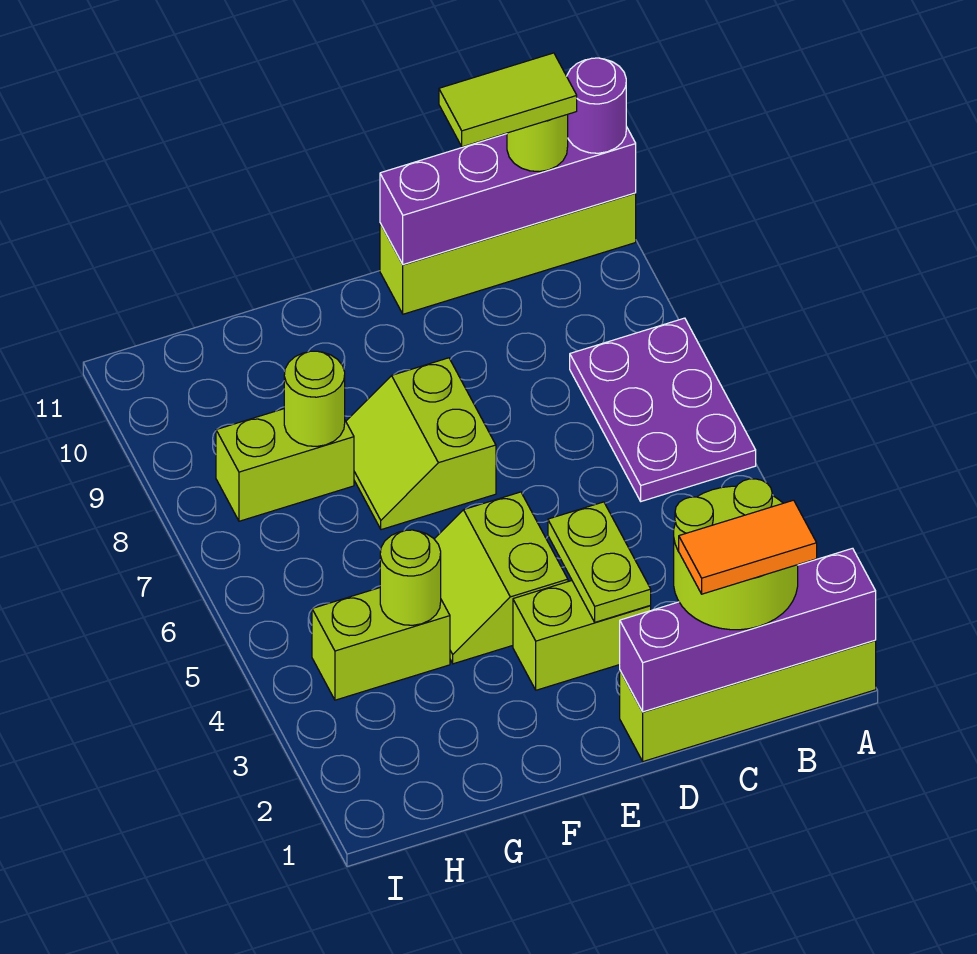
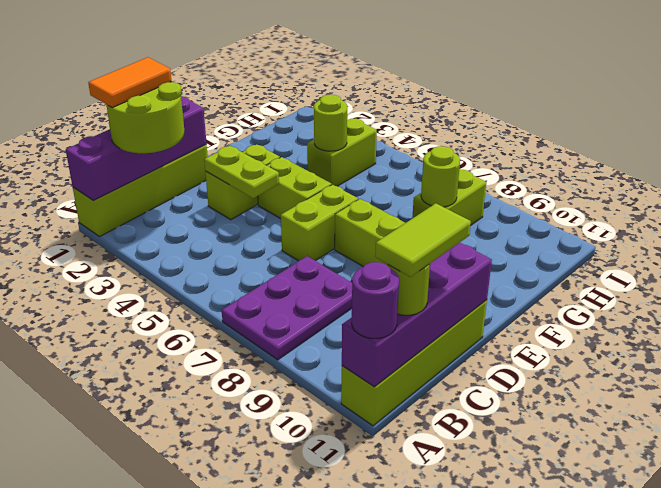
purple plate A6:B8 level 1 -> purple plate A7:C8 level 1
none -> lime brick D6:E6 level 1

